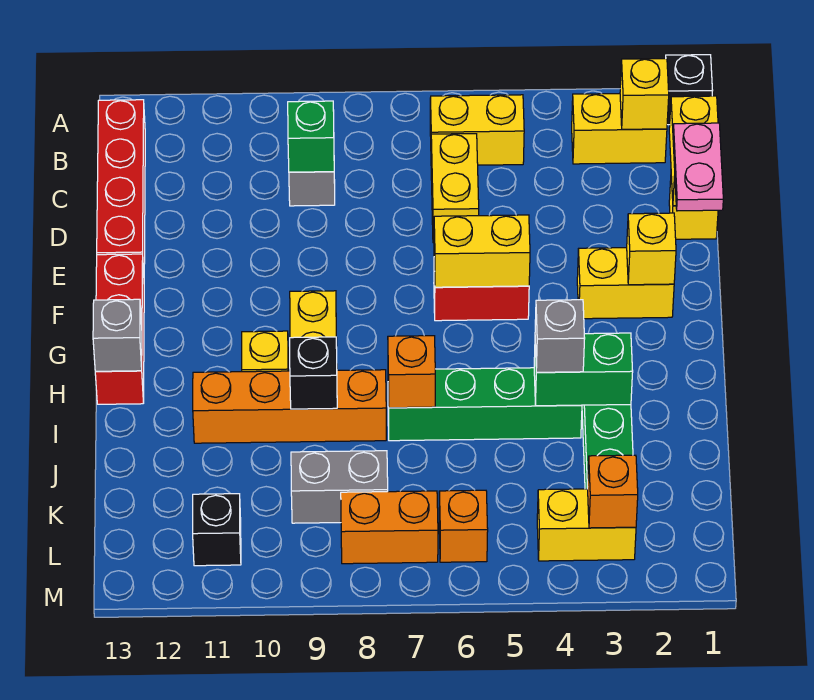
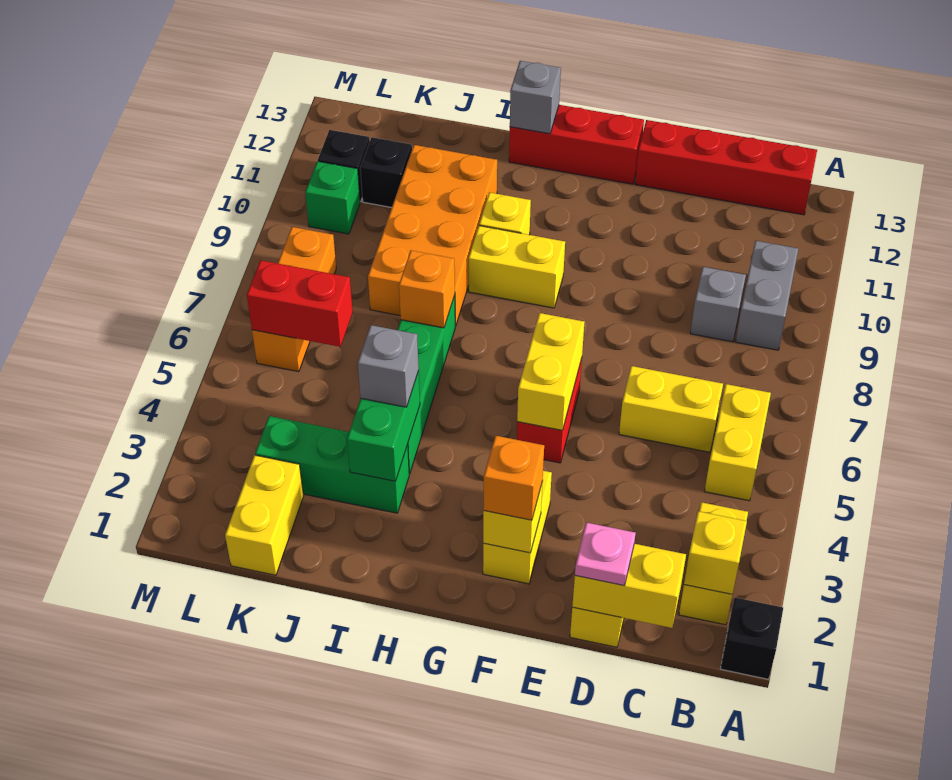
green brick C9 level 2 -> green brick L10 level 1
pink plate D1:E1 level 3 -> pink plate D1 level 3
orange brick I8:I11 level 1 -> orange brick I8:J11 level 1
black brick I9 level 2 -> black brick K11 level 1
none -> red brick K6:L6 level 2
grey brick K8:K9 level 1 -> grey brick B9:B10 level 1
yellow brick L3:L4 level 1 -> yellow brick K1:K2 level 1
orange brick L3 level 2 -> orange brick F2 level 3

